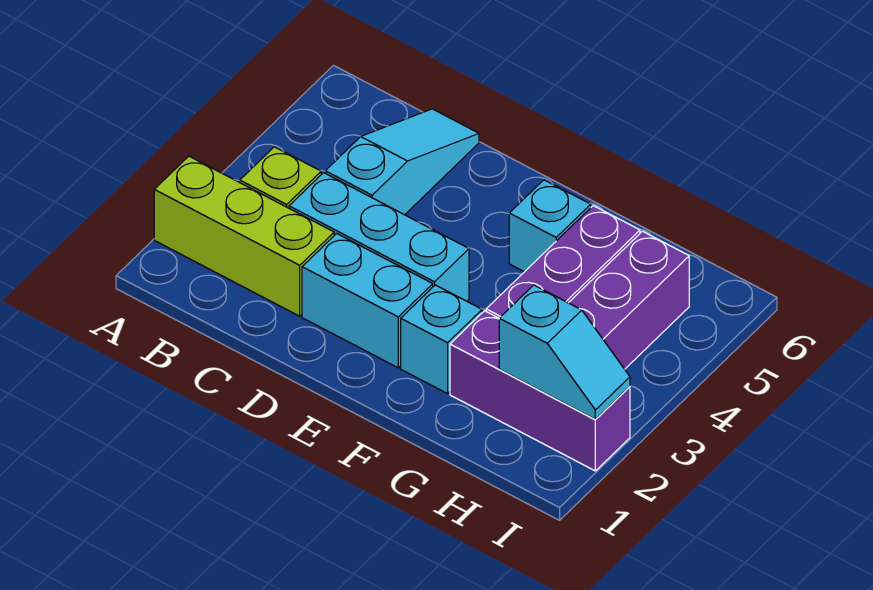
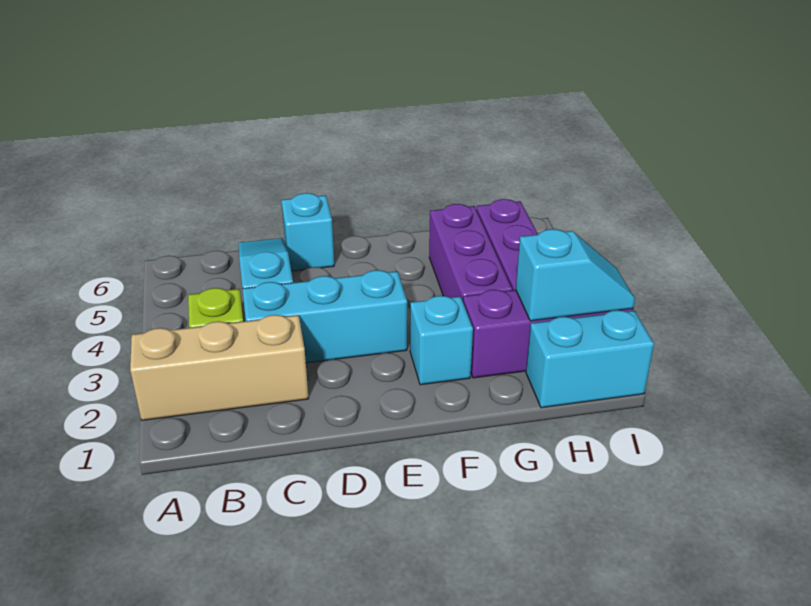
lime brick A2:C2 level 1 -> tan brick A2:C2 level 1
cyan brick D2:E2 level 1 -> cyan brick H1:I1 level 1
cyan brick F5 level 1 -> cyan brick D6 level 1

